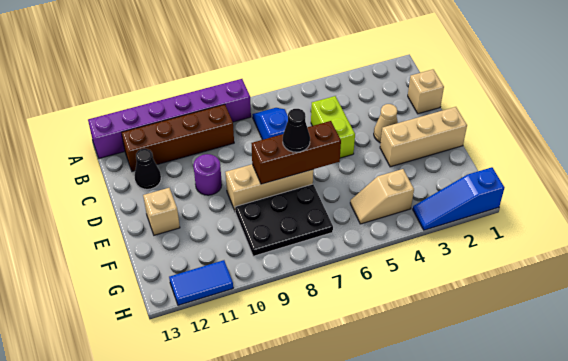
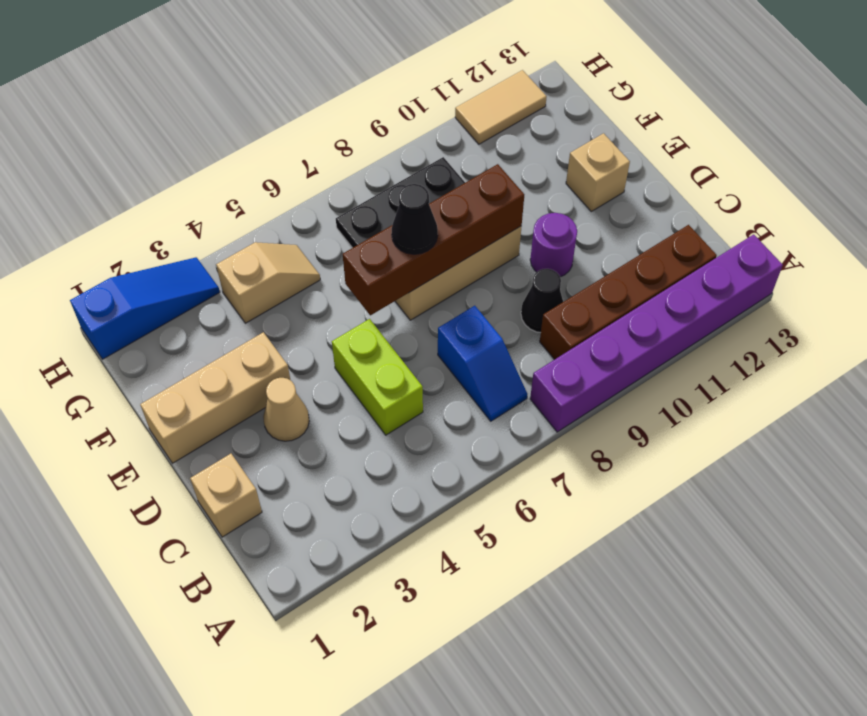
black cone C12 level 1 -> black cone C9 level 1
brown brick E6:E8 level 2 -> brown brick E6:E9 level 2
blue tile H11:H12 level 1 -> tan tile H11:H12 level 1

